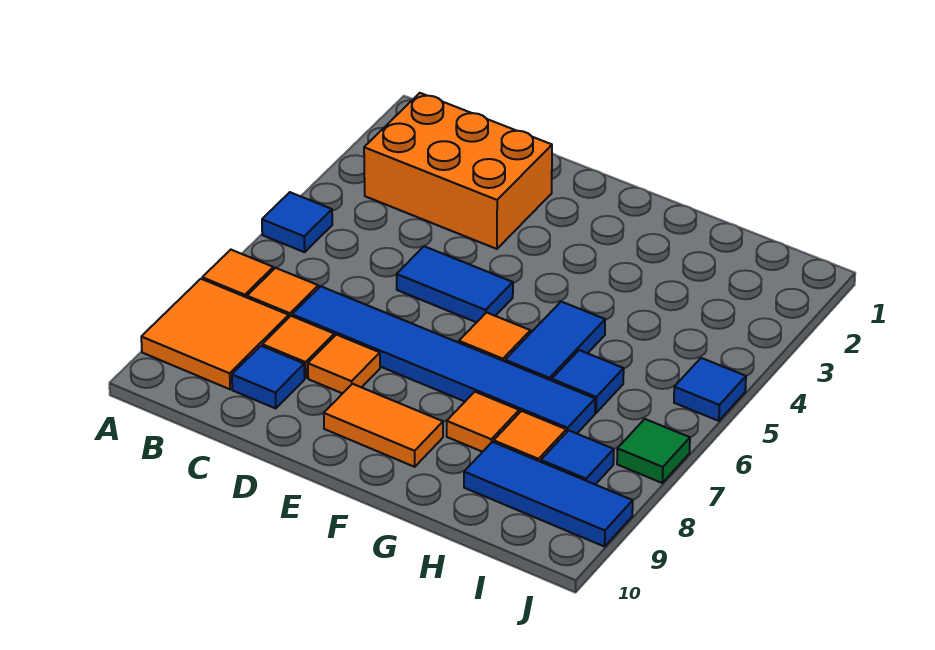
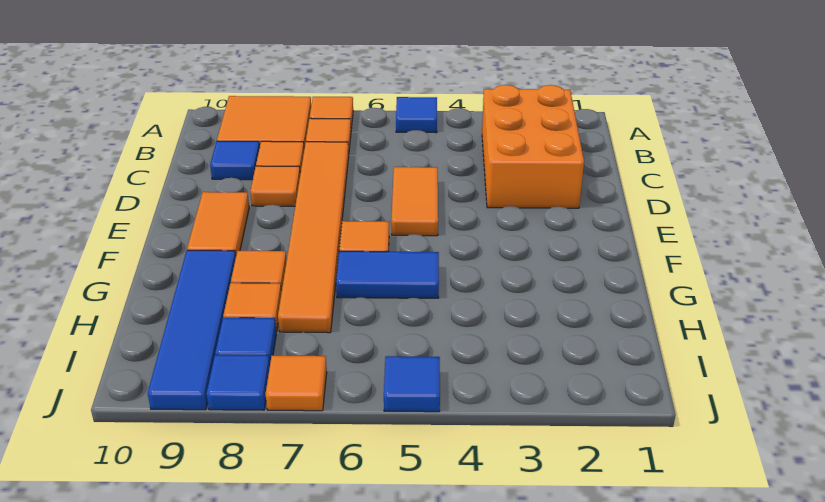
blue tile C7:H7 level 1 -> orange tile C7:H7 level 1
blue tile D5:E5 level 1 -> orange tile D5:E5 level 1
blue tile H6 level 1 -> blue tile J8 level 1
blue tile H9:J9 level 1 -> blue tile G9:J9 level 1
green tile J7 level 1 -> orange tile J7 level 1

